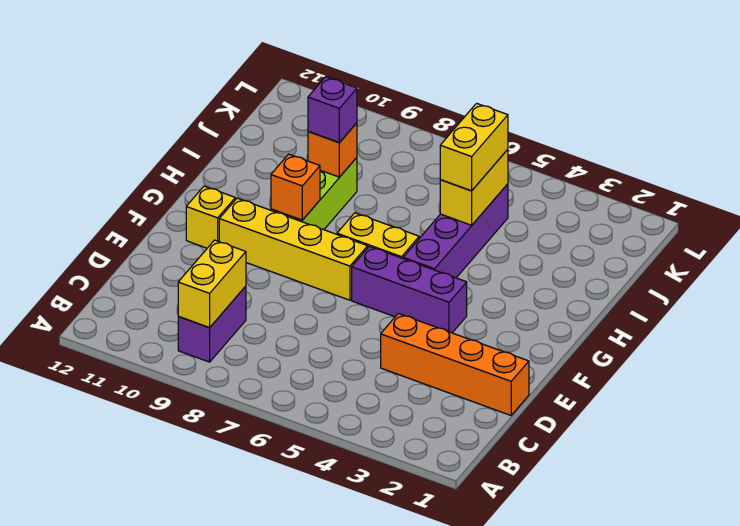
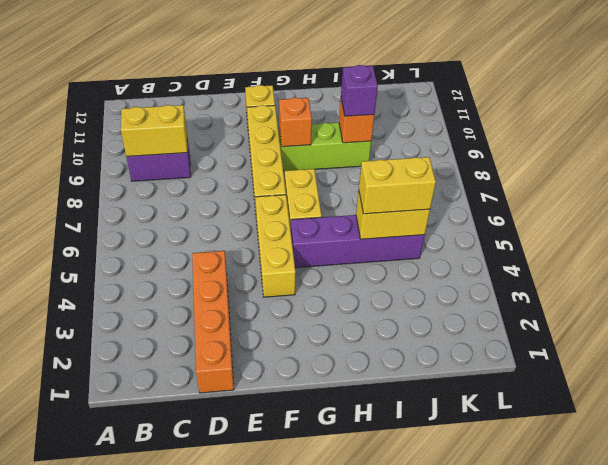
purple brick F4:F6 level 1 -> yellow brick F4:F6 level 1

